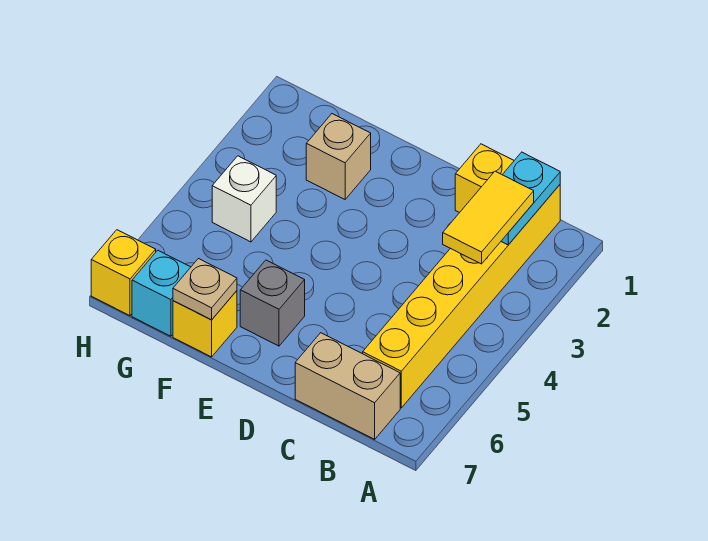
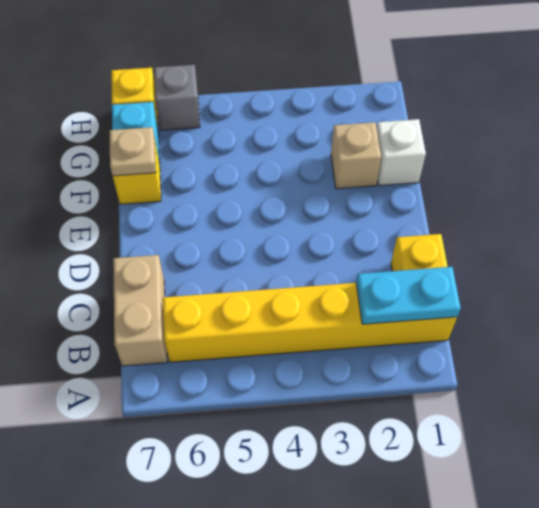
yellow tile B2:B3 level 3 -> none
grey brick E6 level 1 -> grey brick H6 level 1
white brick G4 level 1 -> white brick F1 level 1

